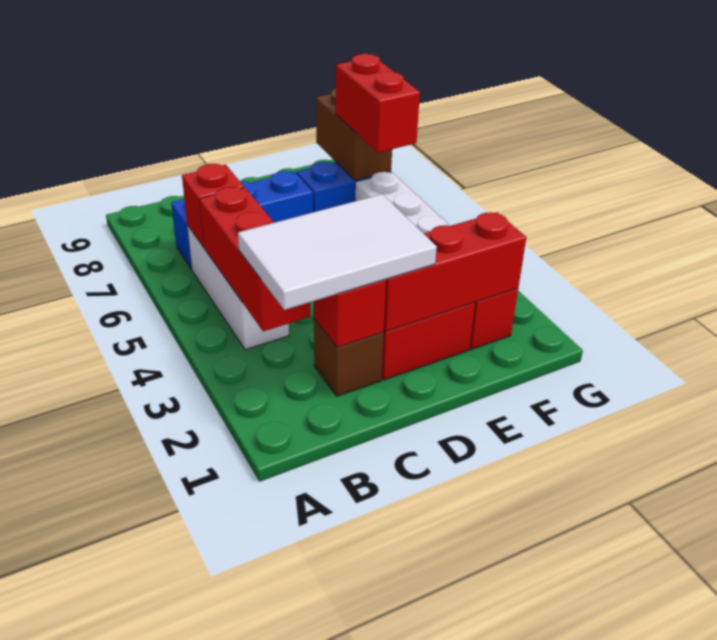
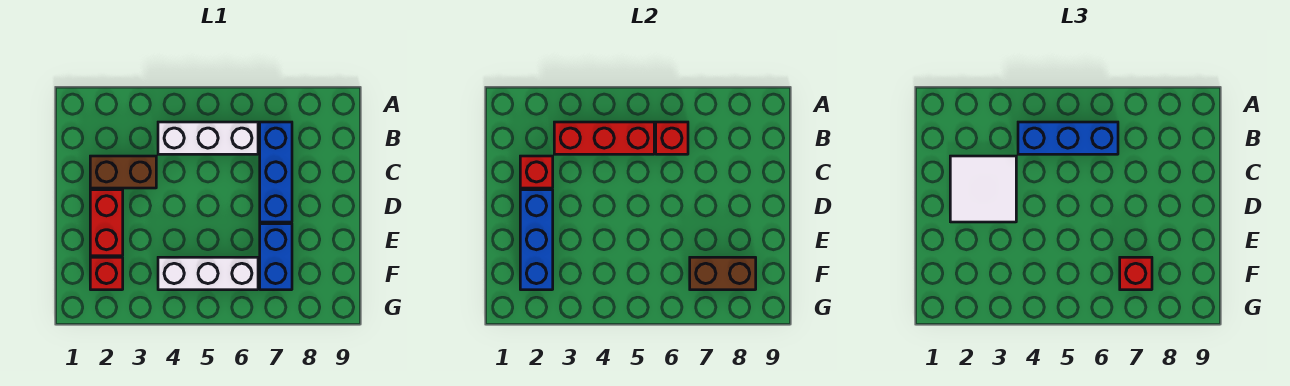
white tile B2:D3 level 3 -> white tile C2:D3 level 3
none -> blue brick B4:B6 level 3
brown brick C2 level 1 -> brown brick C2:C3 level 1
red brick D2:F2 level 2 -> blue brick D2:F2 level 2
red brick F6:F7 level 3 -> red brick F7 level 3

